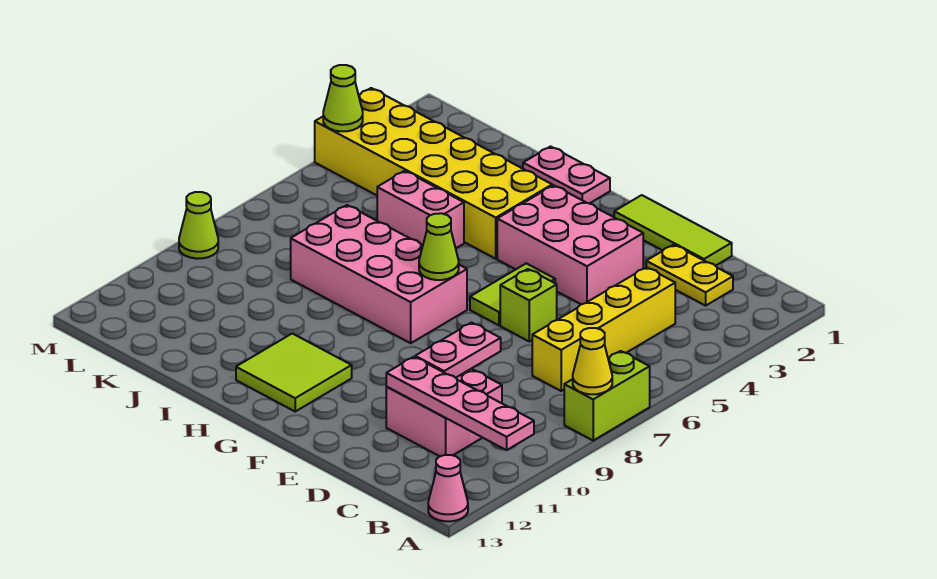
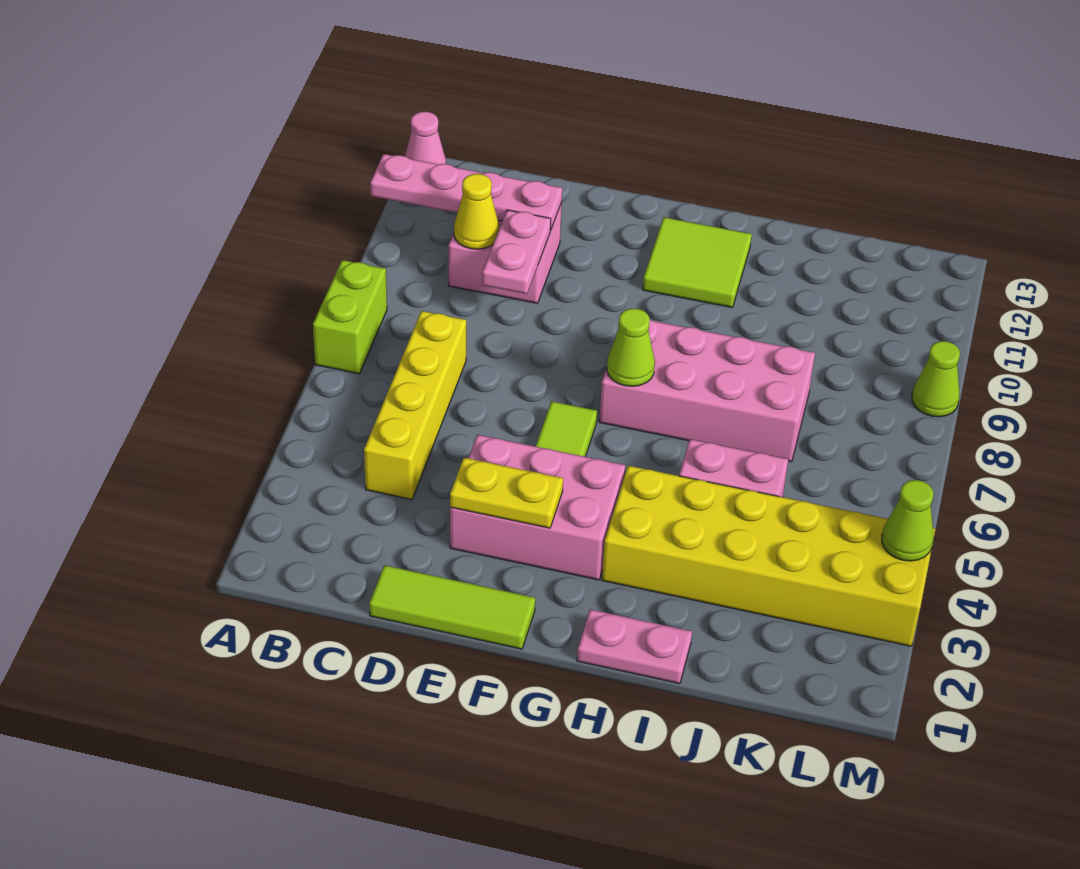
yellow cone A8 level 2 -> yellow cone C10 level 2
yellow plate C2:D2 level 1 -> yellow plate E3:F3 level 2
lime brick E6 level 1 -> none

